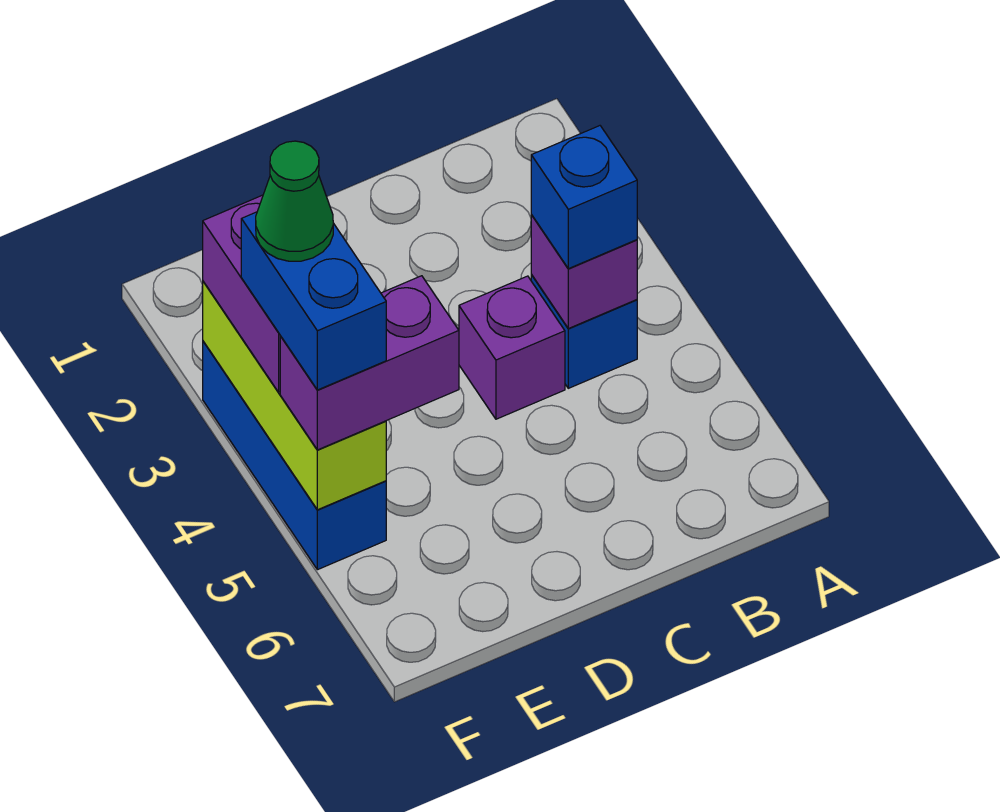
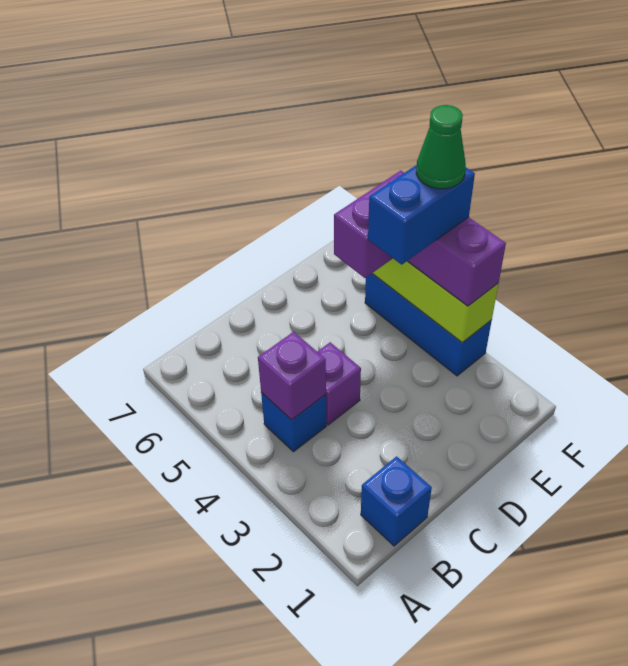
blue brick B4 level 3 -> blue brick B1 level 1
blue brick F4:F5 level 4 -> blue brick E4:F4 level 4

